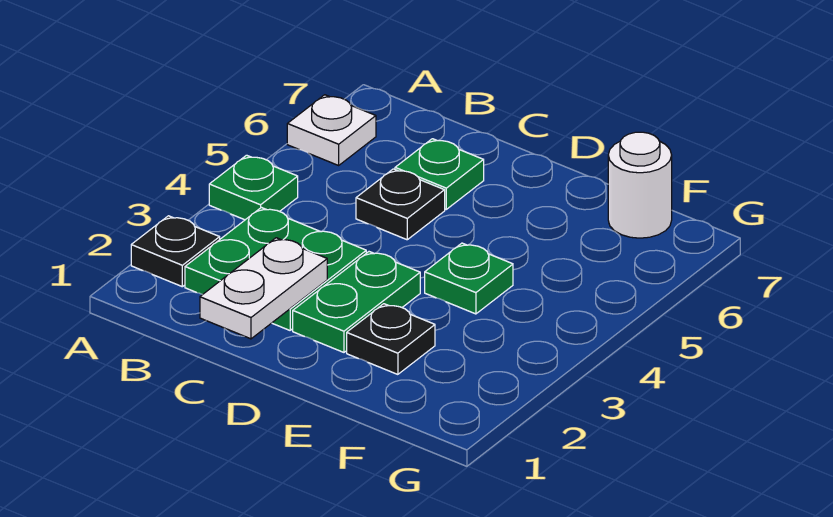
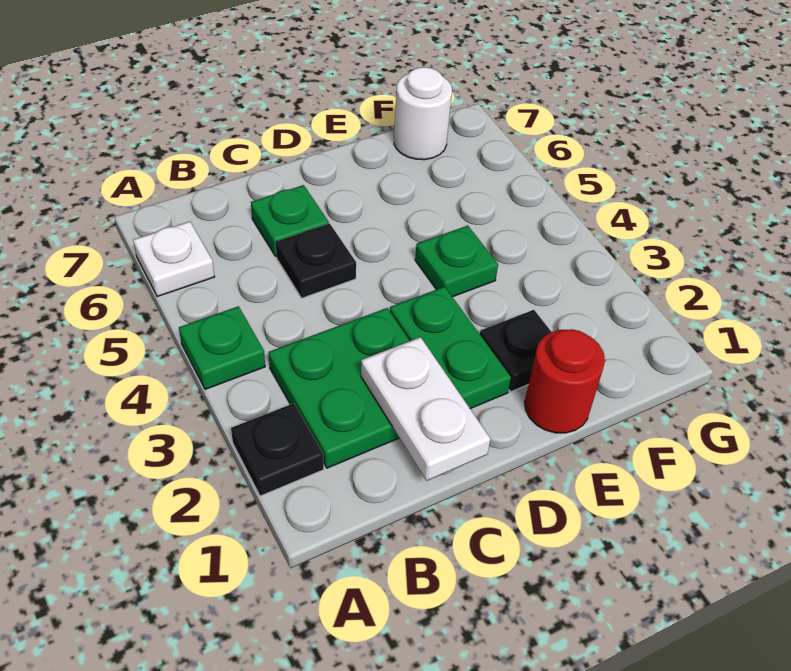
none -> red round brick E1 level 1

